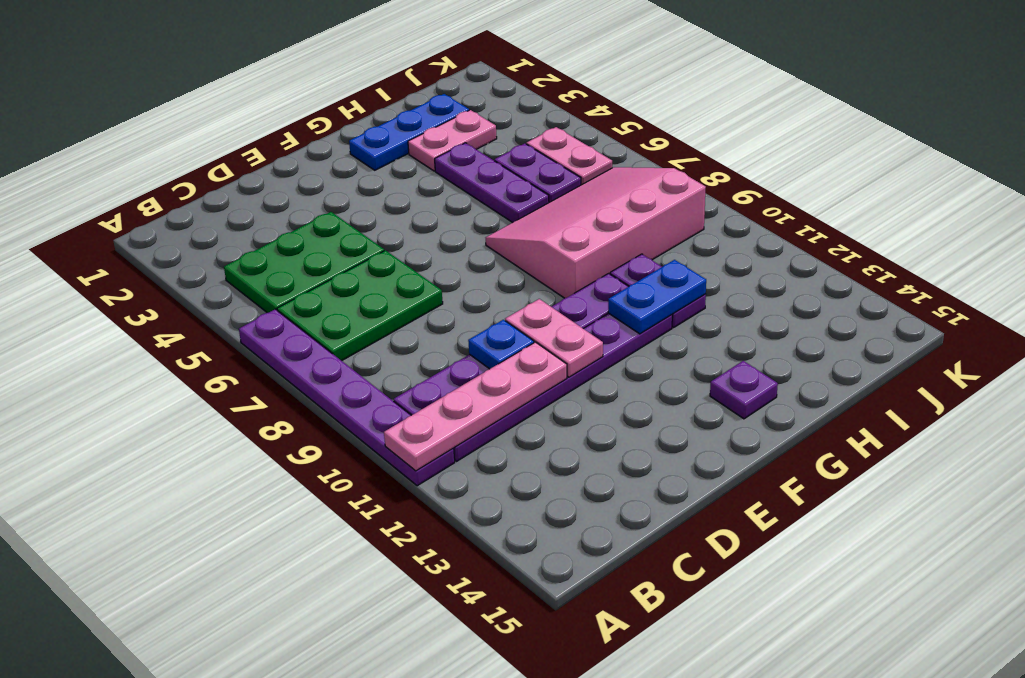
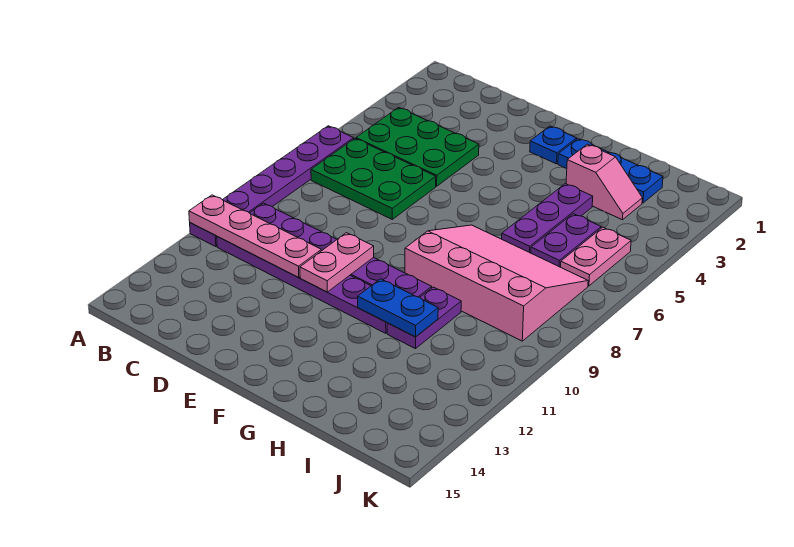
blue plate D10 level 2 -> blue plate F2 level 1
purple plate G14 level 1 -> none
pink plate H3:I3 level 1 -> pink slope H3:I3 level 1 top H

